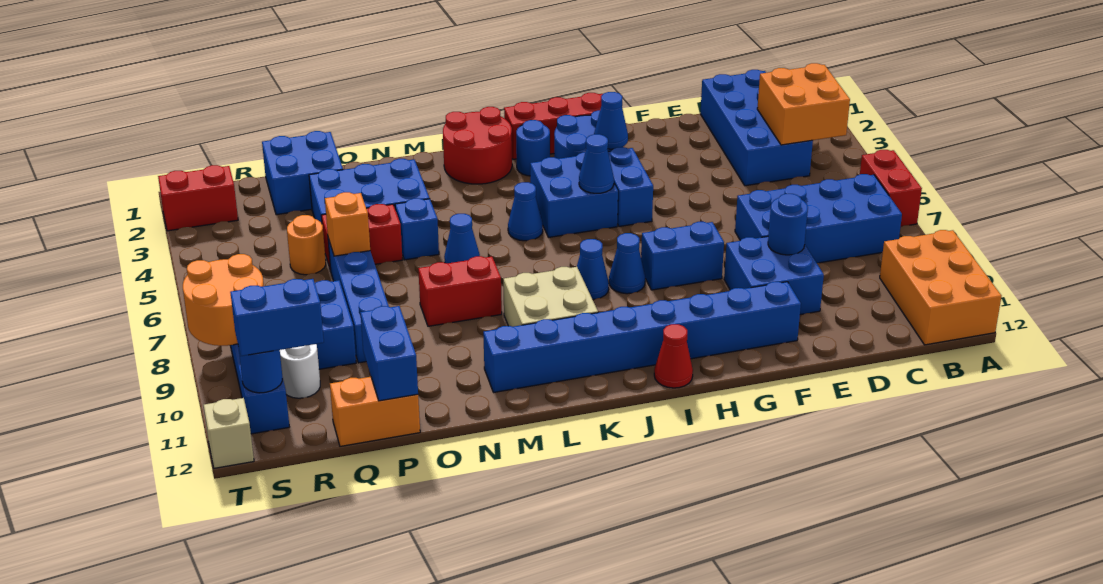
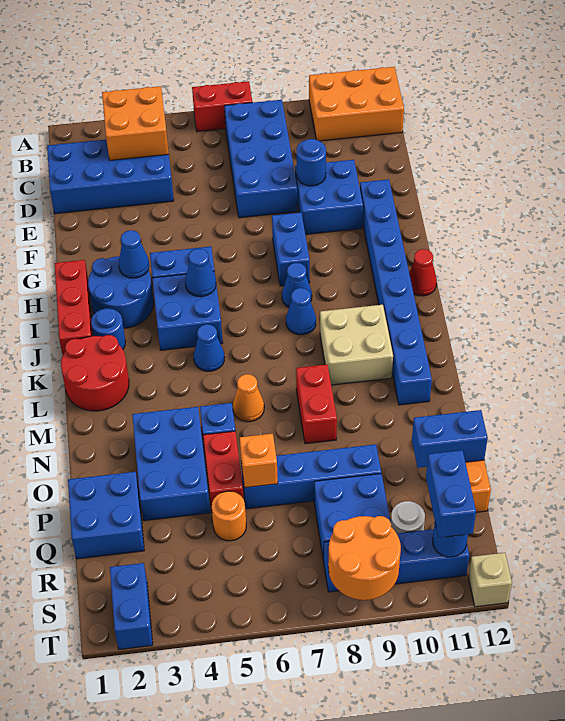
blue cone M6 level 1 -> orange cone M6 level 1
red brick S2:T2 level 1 -> blue brick S2:T2 level 1

